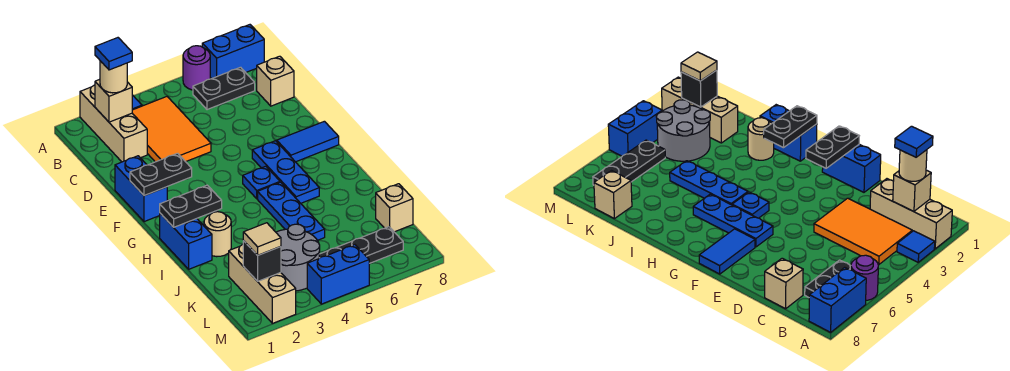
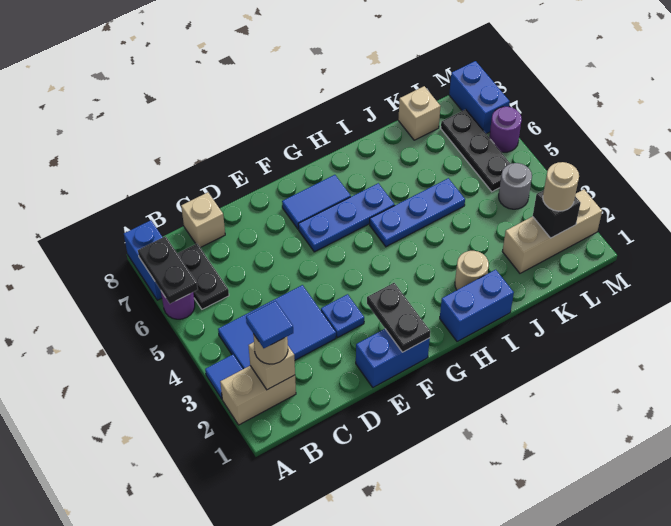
tan brick A2:C2 level 1 -> tan brick A2:B2 level 1
orange tile B3:D4 level 1 -> blue tile B3:D4 level 1
blue tile F7:F8 level 1 -> blue tile F7:G7 level 1
blue plate G5 level 1 -> blue plate E3 level 1
black plate H1:H2 level 2 -> black plate A6:A7 level 2
grey round brick K3:L4 level 1 -> grey round brick L4 level 1
tan tile L2 level 3 -> tan round brick L2 level 3
blue brick M4:M5 level 1 -> blue brick M7:M8 level 1
none -> purple round brick M6 level 1

